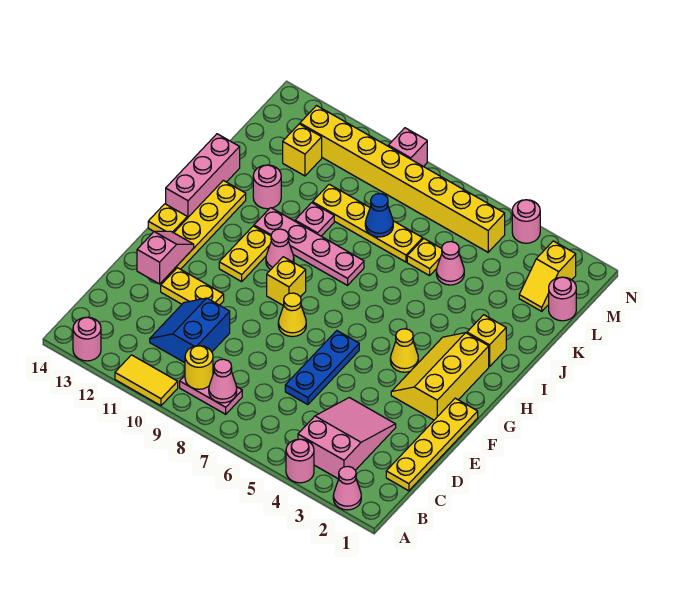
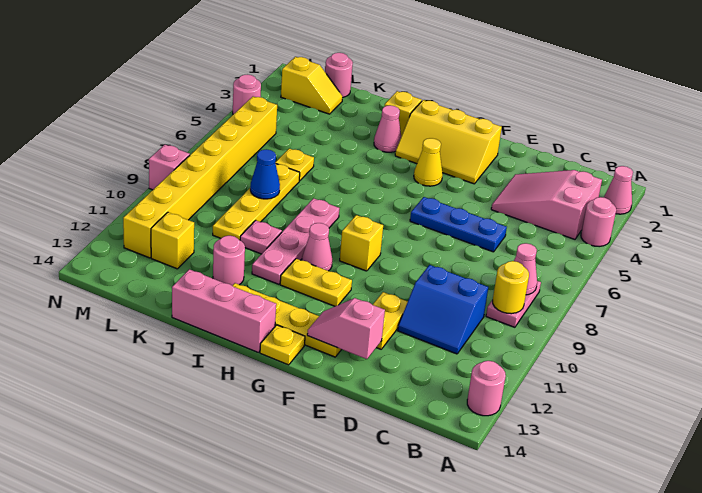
yellow tile A10:A11 level 1 -> none
yellow plate C1:F1 level 1 -> none
yellow cone F8 level 1 -> none
pink cone K5 level 1 -> pink cone I3 level 1

